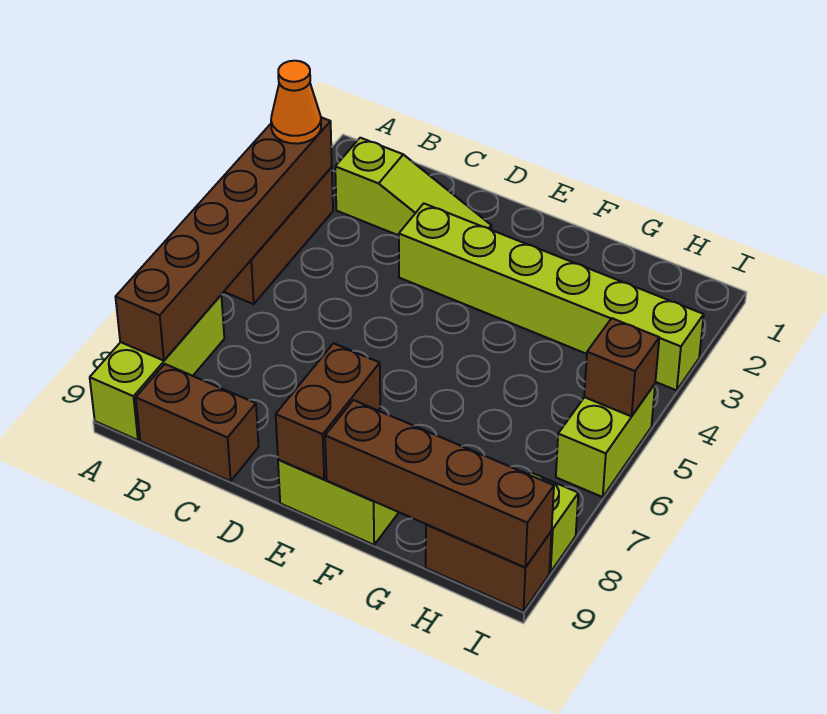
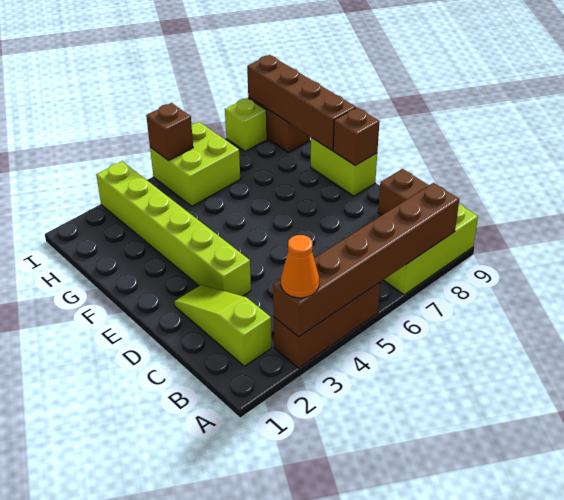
brown brick E8:E9 level 2 -> brown brick E9 level 2
lime brick I5:I6 level 1 -> lime brick H5:I6 level 1

